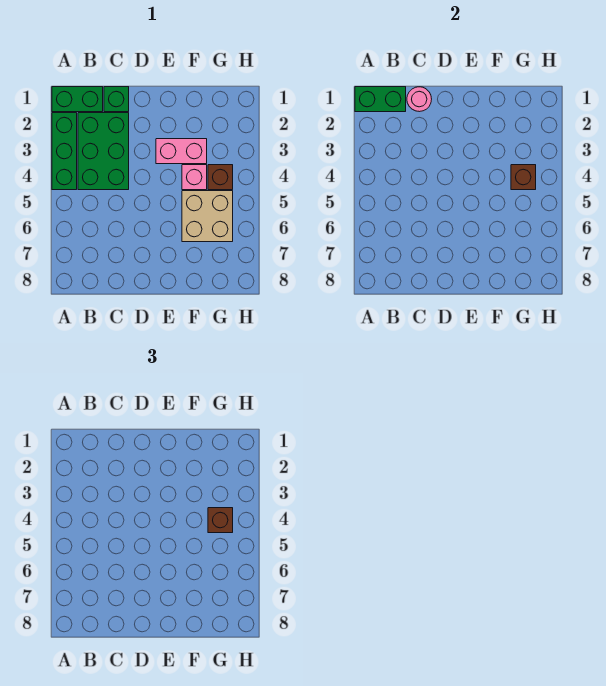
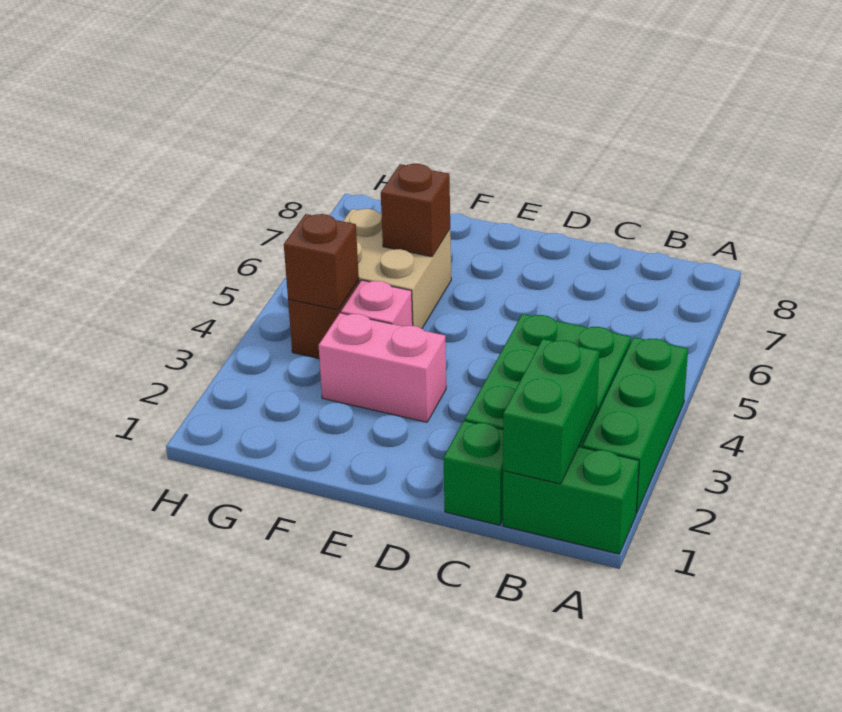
green brick A1:B1 level 2 -> green brick B1:B2 level 2
pink round brick C1 level 2 -> none
brown brick G4 level 3 -> brown brick F6 level 2

